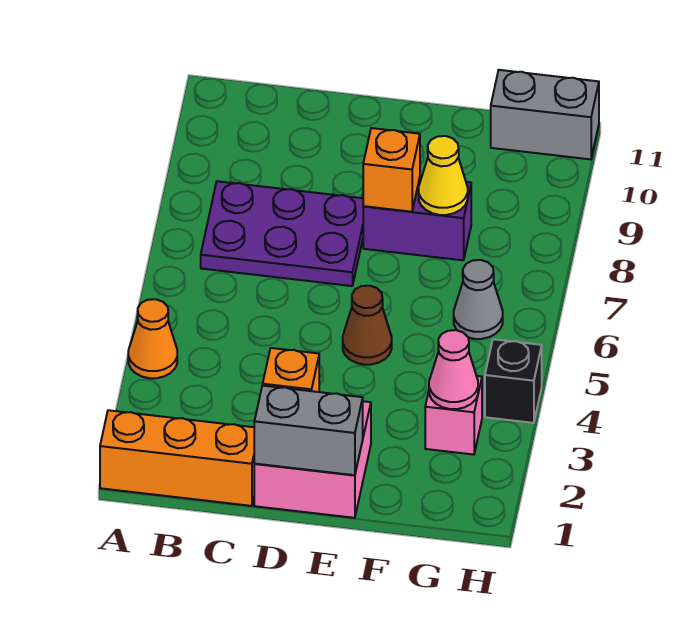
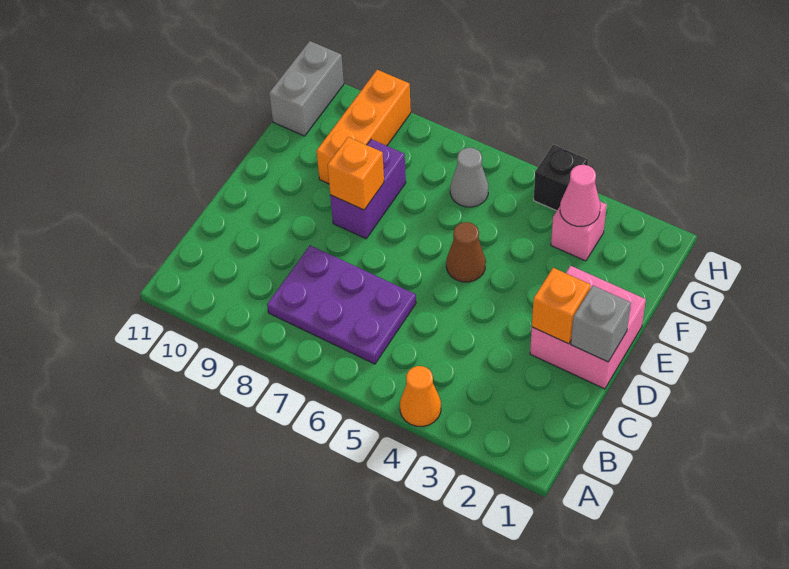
orange brick A1:C1 level 1 -> orange brick F9:H9 level 1
purple plate B7:D8 level 1 -> purple plate B6:C8 level 1
grey brick D1:E1 level 2 -> grey brick D1 level 2
yellow cone F8 level 2 -> none

